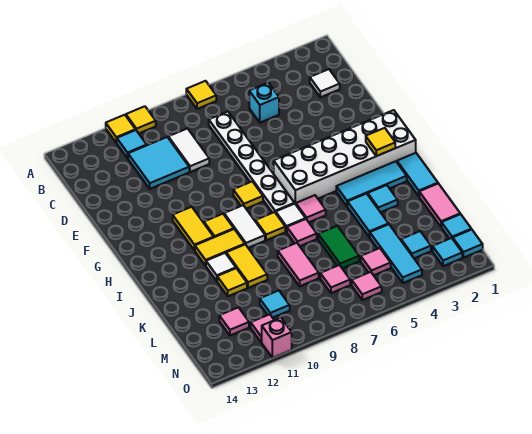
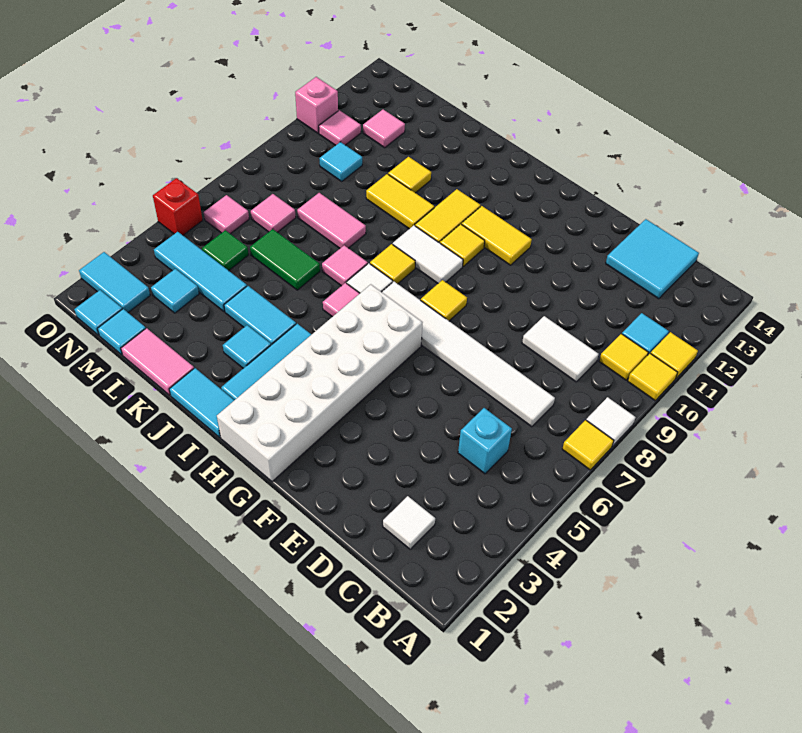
white plate C7:H7 level 1 -> white tile C7:H7 level 1
cyan tile C10:D11 level 1 -> cyan tile C13:D14 level 1
yellow tile H2 level 2 -> yellow tile B10 level 1
white tile J11 level 1 -> white tile A8 level 1
pink tile M5 level 1 -> green tile M5 level 1
cyan tile N2 level 1 -> cyan tile N2:O2 level 1
none -> red brick O5 level 1

